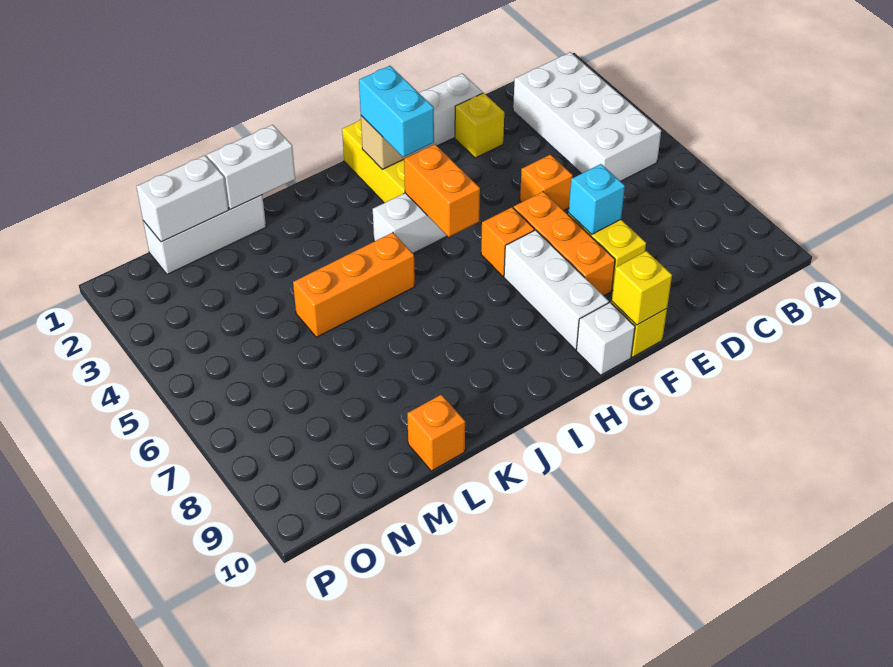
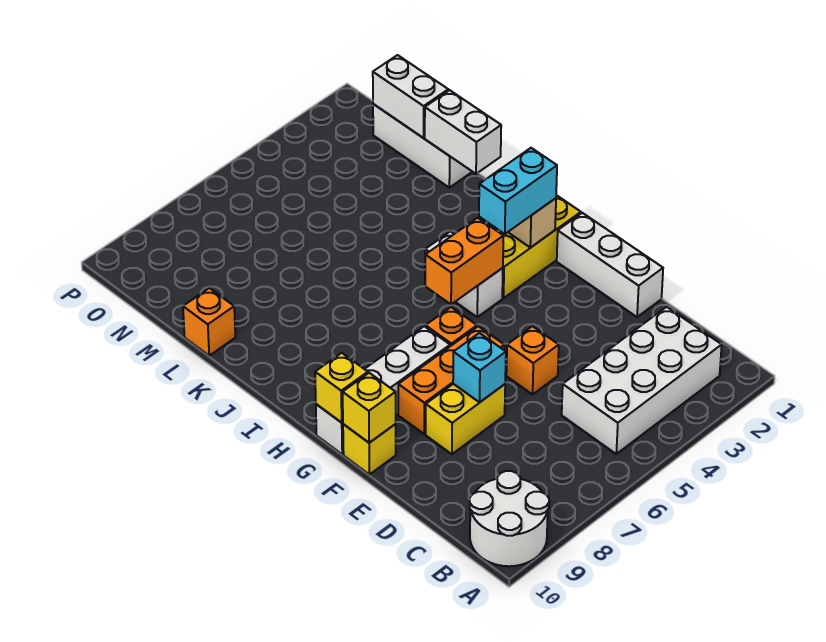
none -> white round brick A9:B10 level 1
yellow brick E2 level 1 -> yellow brick G10 level 2
orange brick J5:L5 level 1 -> none

